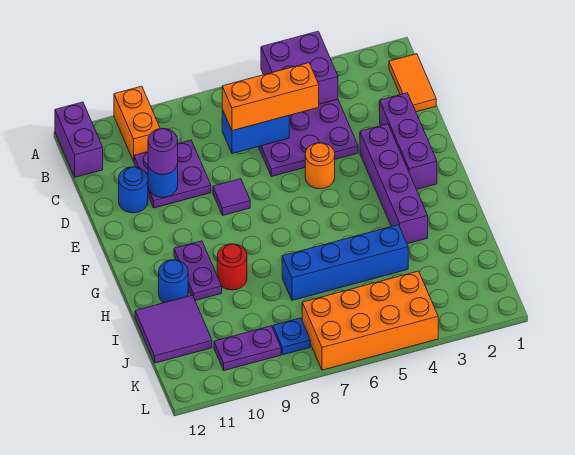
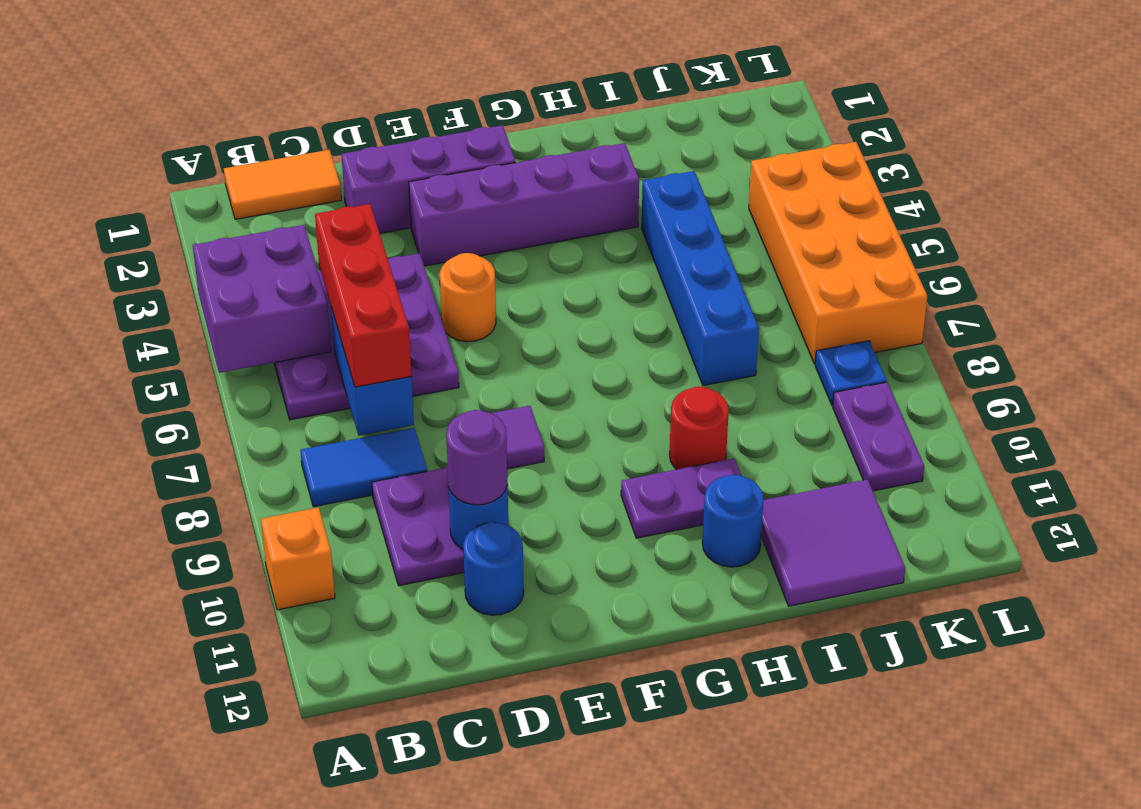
orange brick A10:B10 level 1 -> orange brick A10 level 1
purple brick A12:B12 level 1 -> none
none -> blue tile B8:C8 level 1
orange brick C5:C7 level 3 -> red brick C5:C7 level 3

